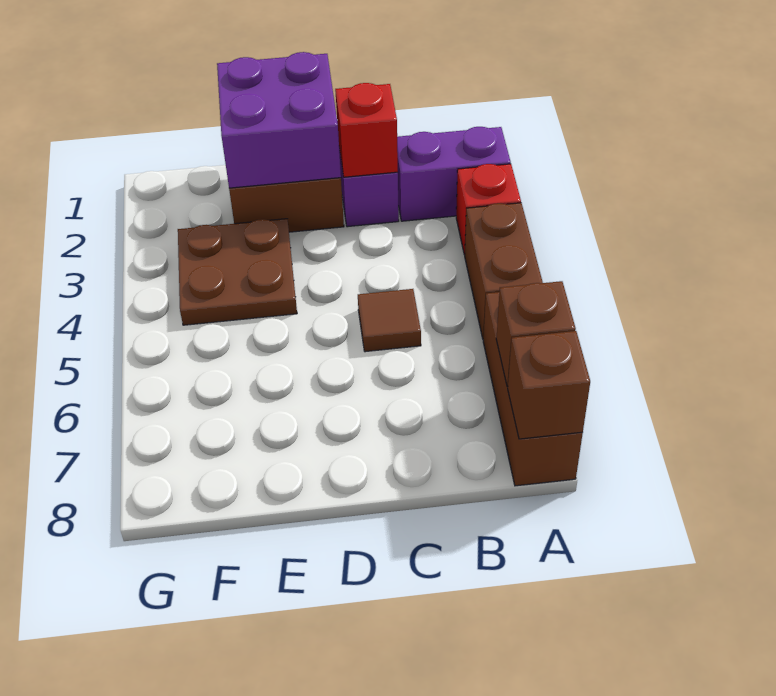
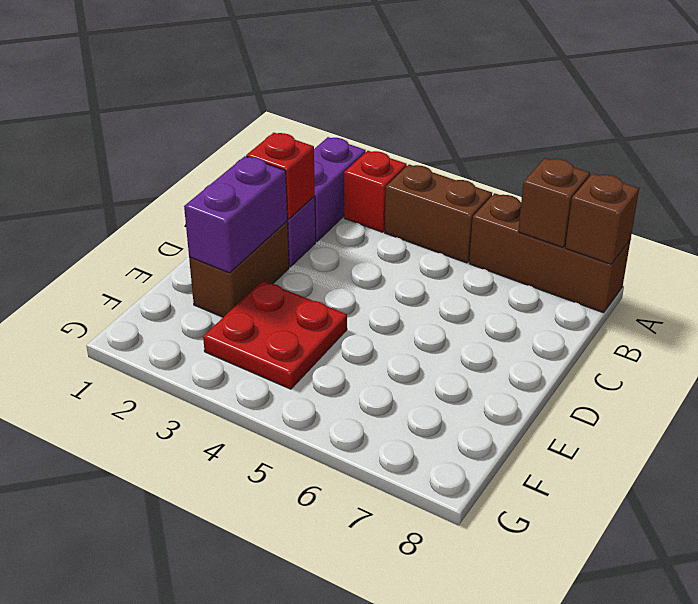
brown tile C5 level 1 -> none
purple brick D1:E2 level 2 -> purple brick D2:E2 level 2
brown plate E3:F4 level 1 -> red plate E3:F4 level 1

